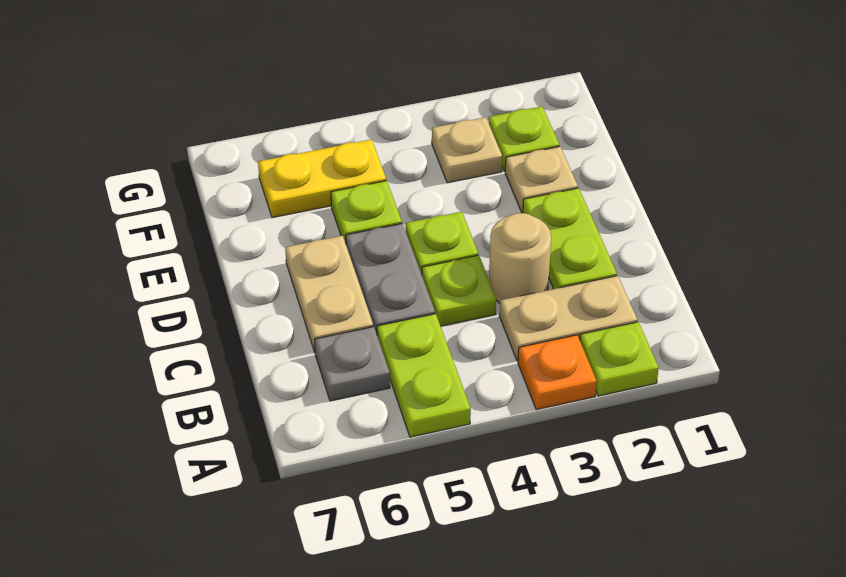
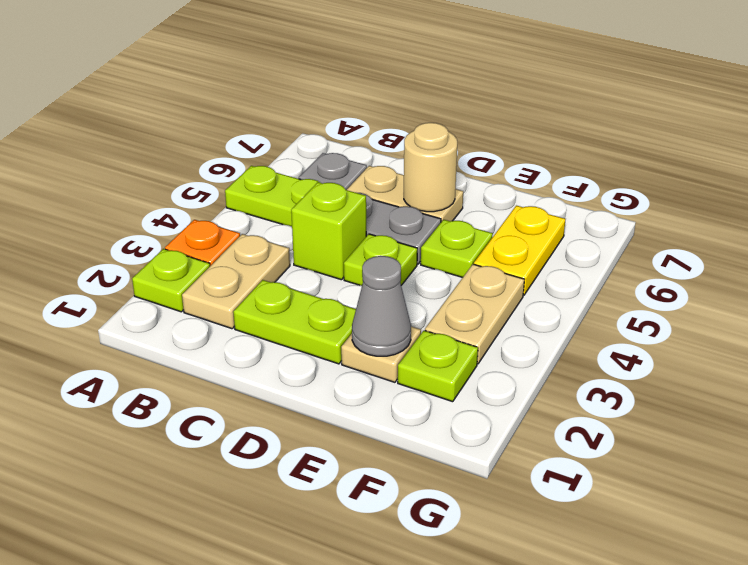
tan round brick C3 level 1 -> tan round brick D6 level 2
lime plate C4 level 1 -> lime brick C4 level 1
none -> grey cone E2 level 2
tan plate F3 level 1 -> tan plate F3:F4 level 1

